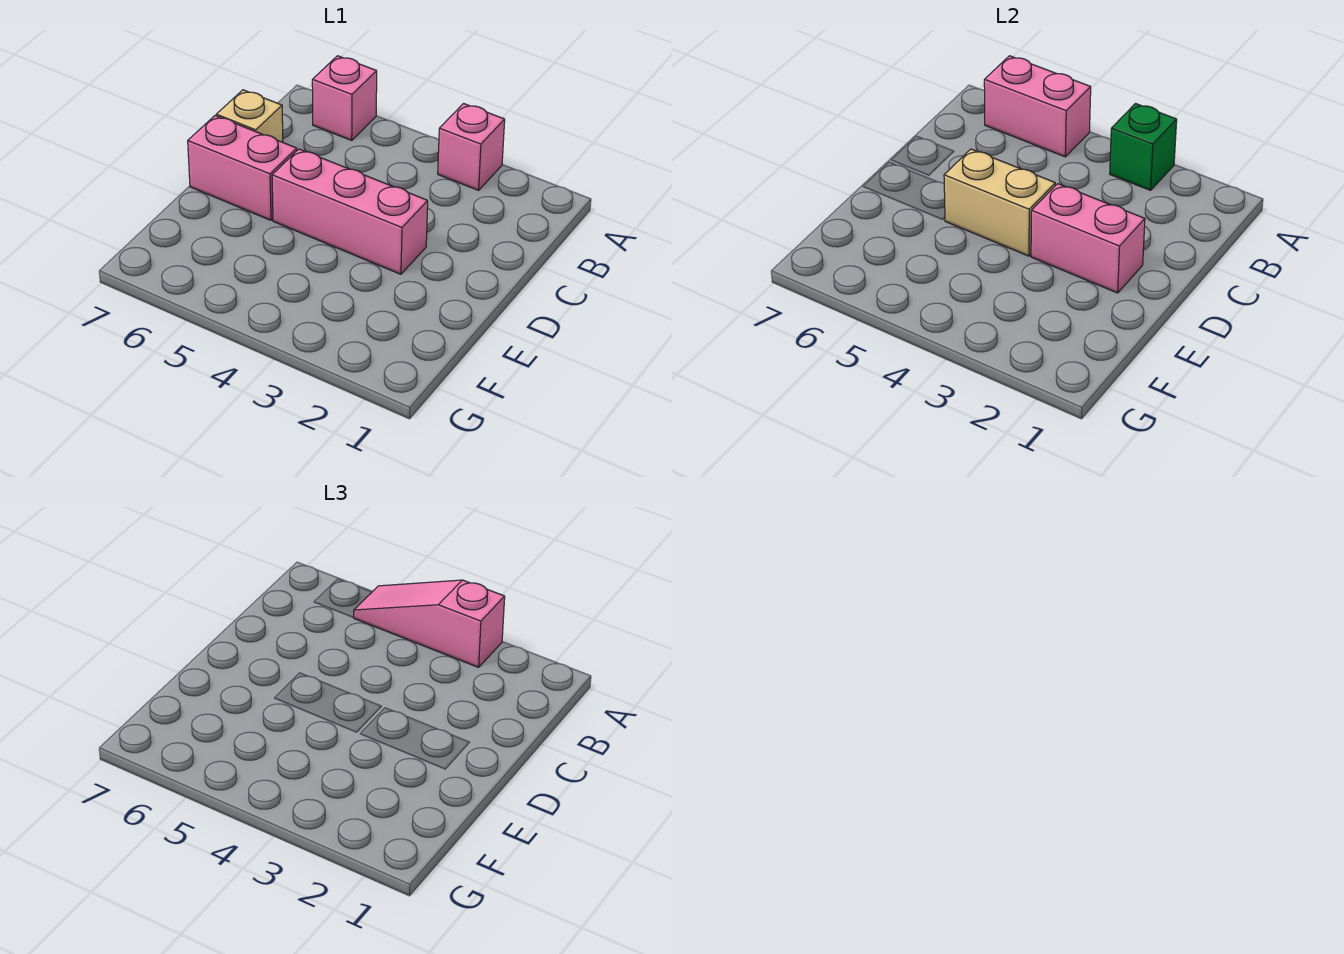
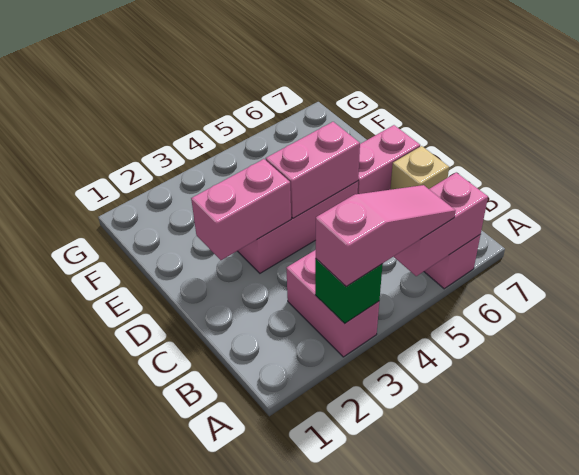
pink brick A3 level 1 -> pink brick A3:B3 level 1
tan brick D4:D5 level 2 -> pink brick D4:D5 level 2

